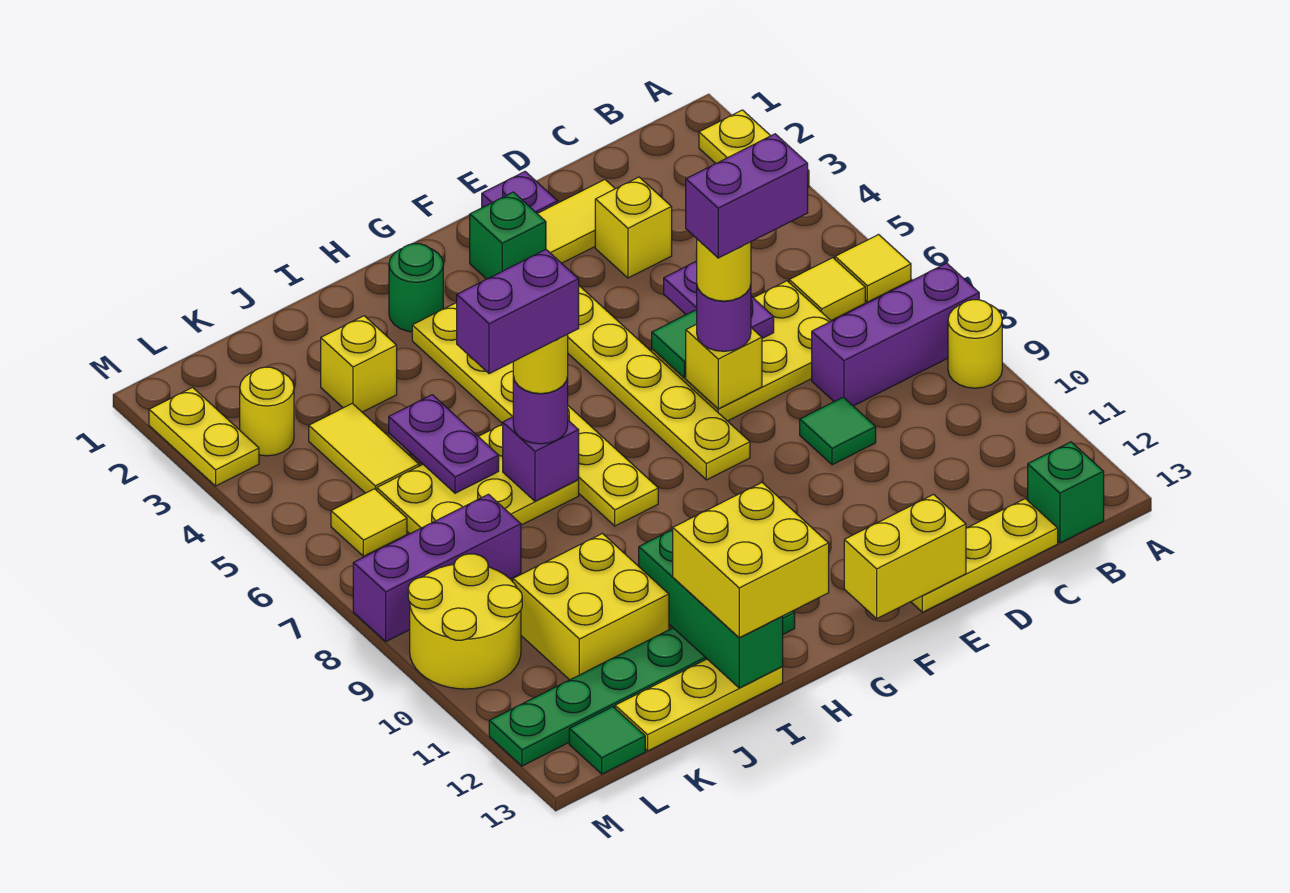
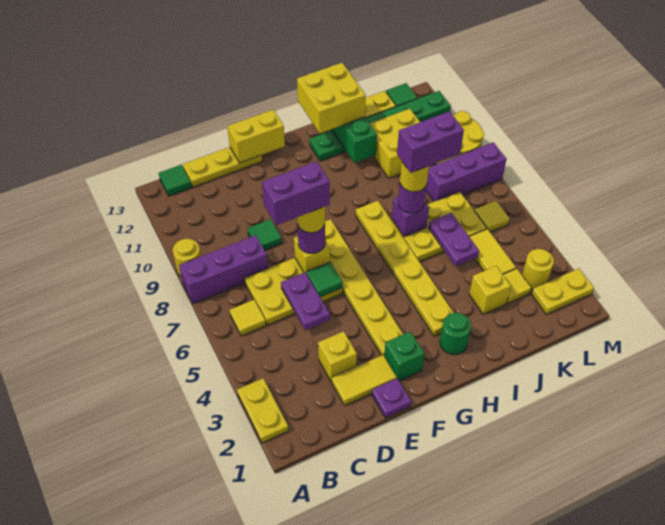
yellow tile A6 level 1 -> yellow tile K3 level 1
green brick B13 level 1 -> green tile B13 level 1
yellow plate M2:M3 level 1 -> yellow plate L2:M2 level 1

